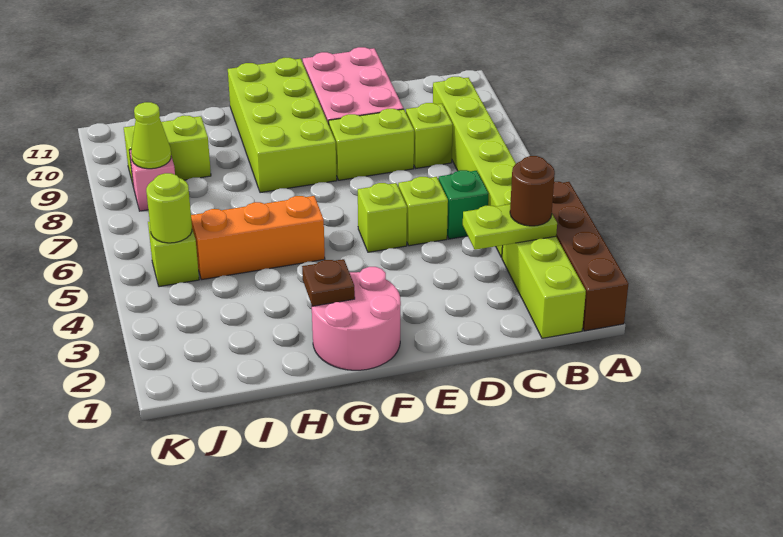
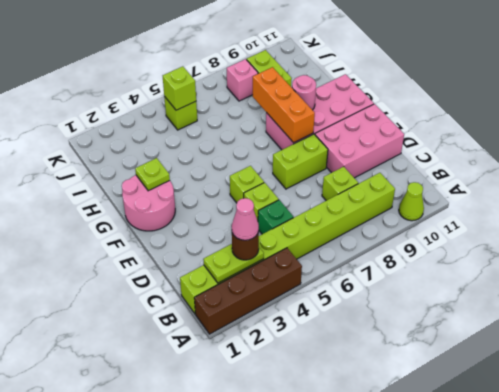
lime plate B3:C3 level 2 -> lime plate B2:B3 level 2
none -> pink cone B3 level 4
lime brick D8:E8 level 1 -> lime brick E7:E8 level 1
lime brick F8:G11 level 1 -> pink brick F8:G11 level 1
brown plate G2 level 2 -> lime plate G2 level 2
orange brick G5:I5 level 1 -> orange brick F8:H8 level 2
none -> pink round brick G9 level 2
lime round brick J5 level 2 -> lime brick J5 level 2
lime cone J8 level 2 -> lime cone A10 level 1

